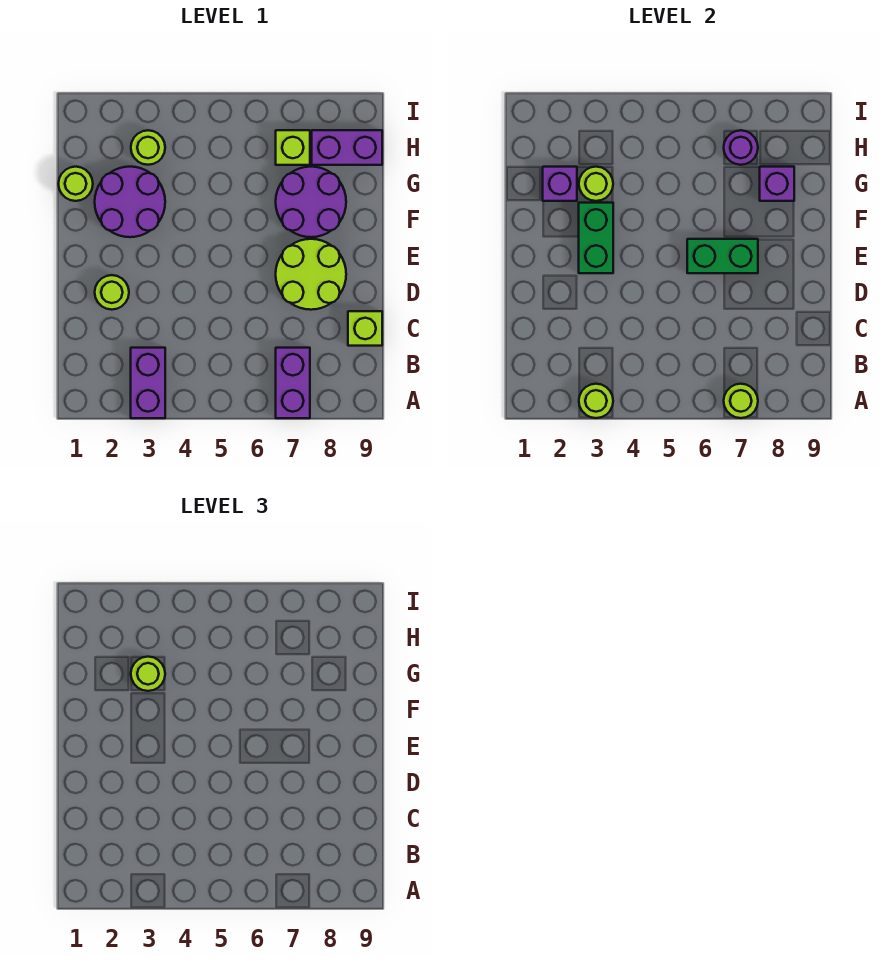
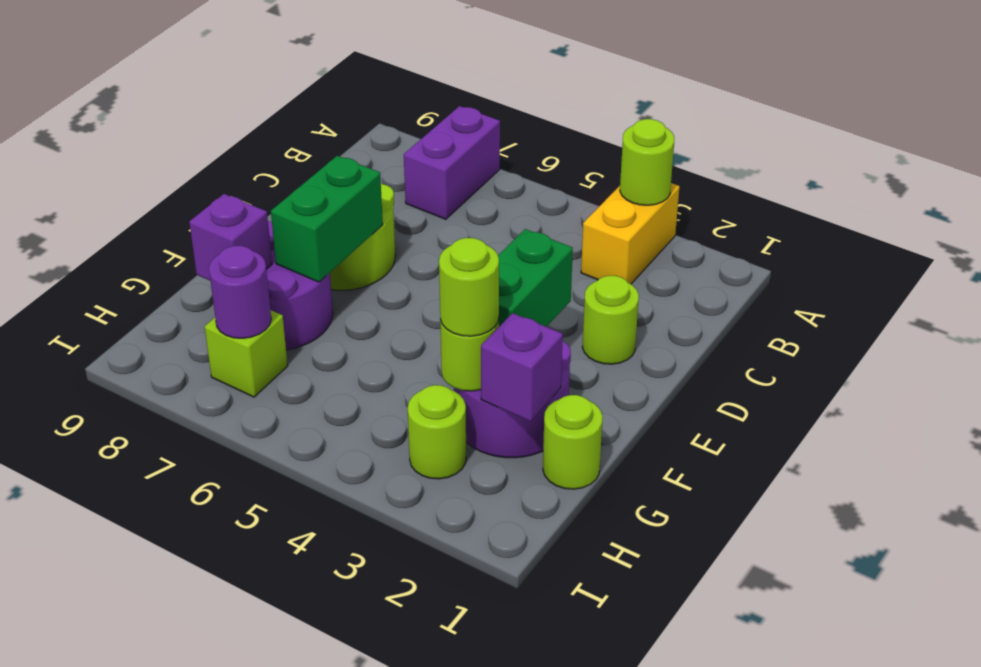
purple brick A3:B3 level 1 -> yellow brick A3:B3 level 1
lime round brick A7 level 2 -> none
lime brick C9 level 1 -> none
green brick E6:E7 level 2 -> green brick E7:F7 level 2
purple brick H8:H9 level 1 -> none

